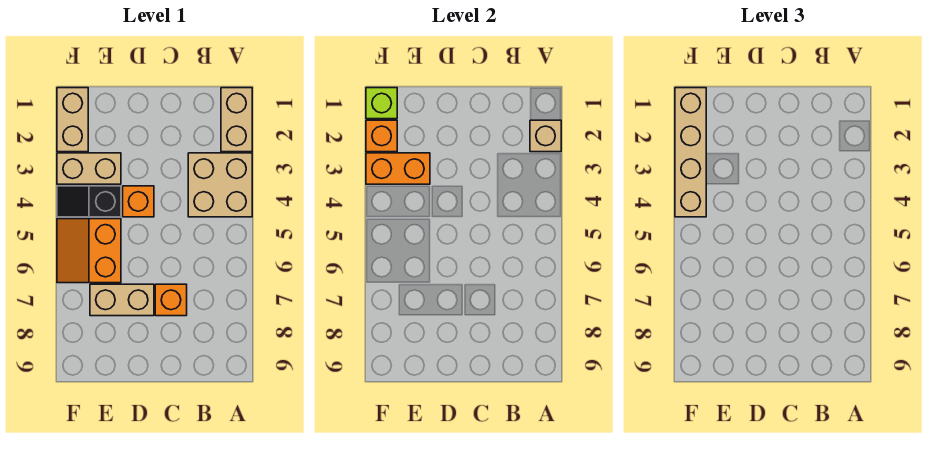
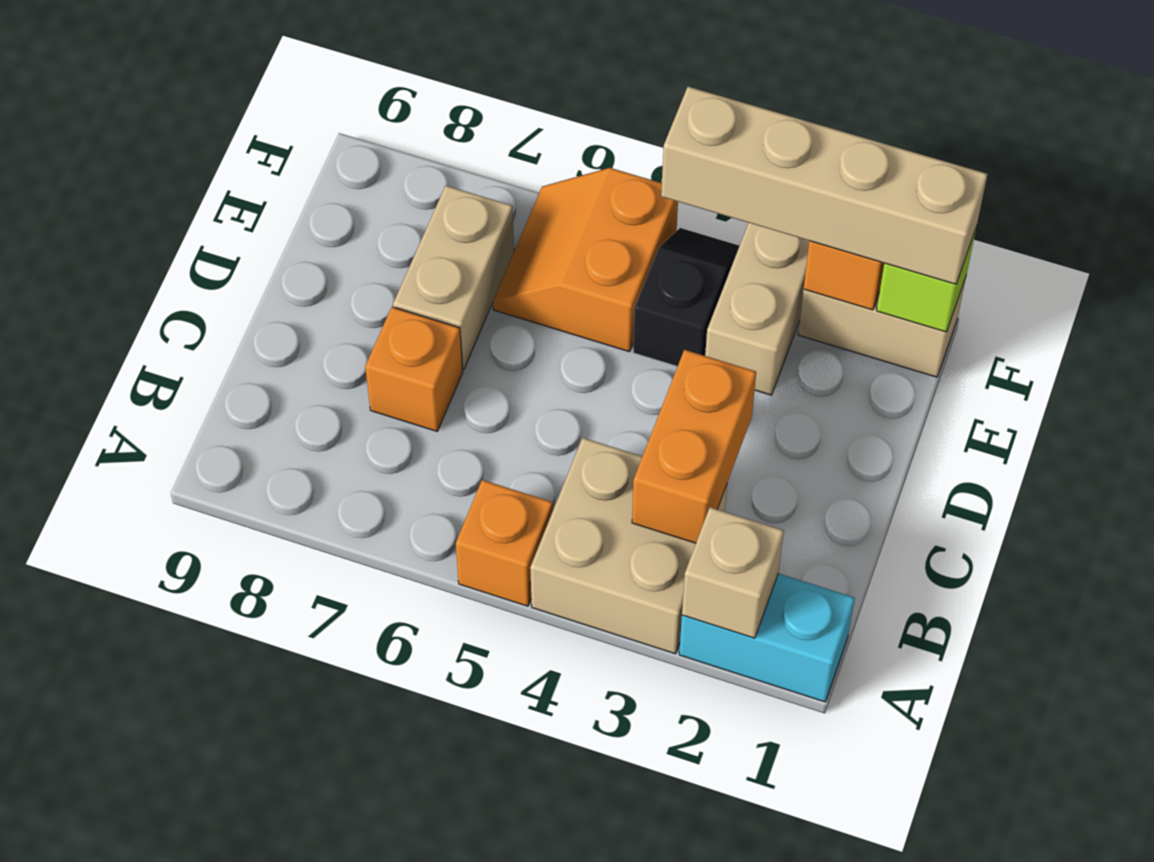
tan brick A1:A2 level 1 -> cyan brick A1:A2 level 1
orange brick D4 level 1 -> orange brick A5 level 1
orange brick E3:F3 level 2 -> orange brick B3:C3 level 2
orange slope E5:F6 level 1 top E -> orange slope E5:F6 level 1 top 5

